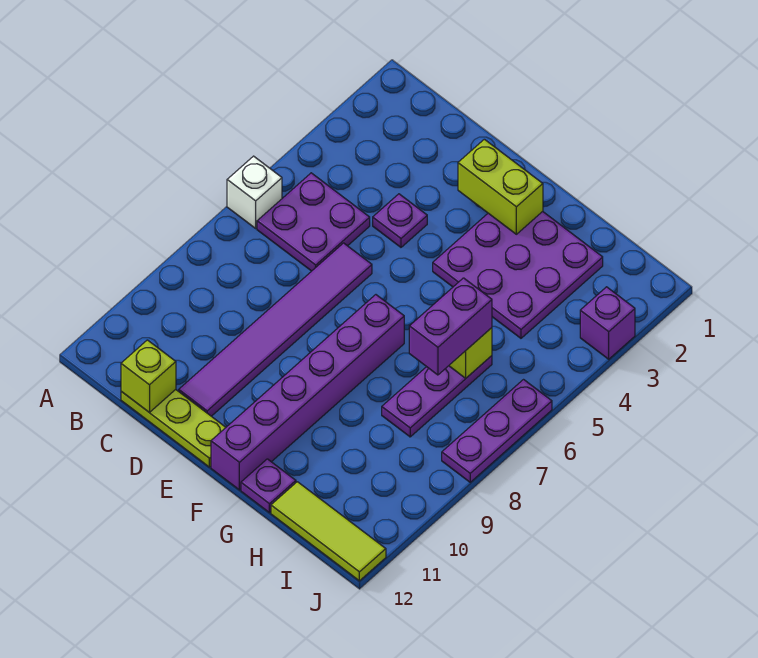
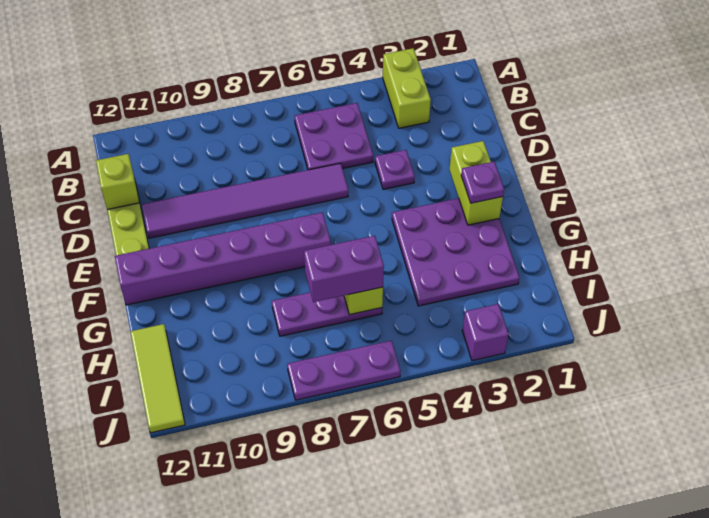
none -> lime brick A3:B3 level 1
white brick A6 level 1 -> none
purple plate G12 level 1 -> purple plate F2 level 3

